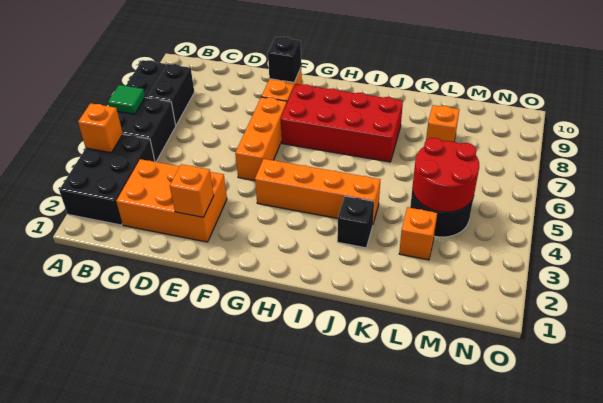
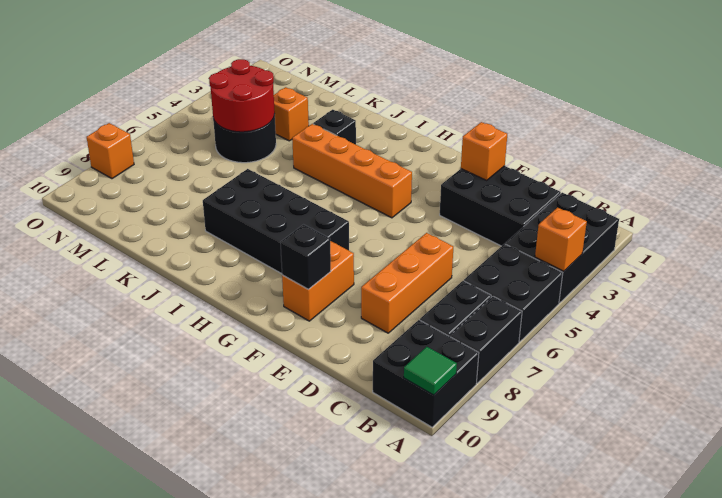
green tile A6 level 2 -> green tile A10 level 2
none -> black brick A9:B10 level 1
orange brick C2:E3 level 1 -> black brick C2:E3 level 1
orange brick F5:F7 level 1 -> orange brick D6:D8 level 1
red brick G7:J8 level 1 -> black brick G7:J8 level 1
orange brick L8 level 1 -> orange brick O8 level 1

